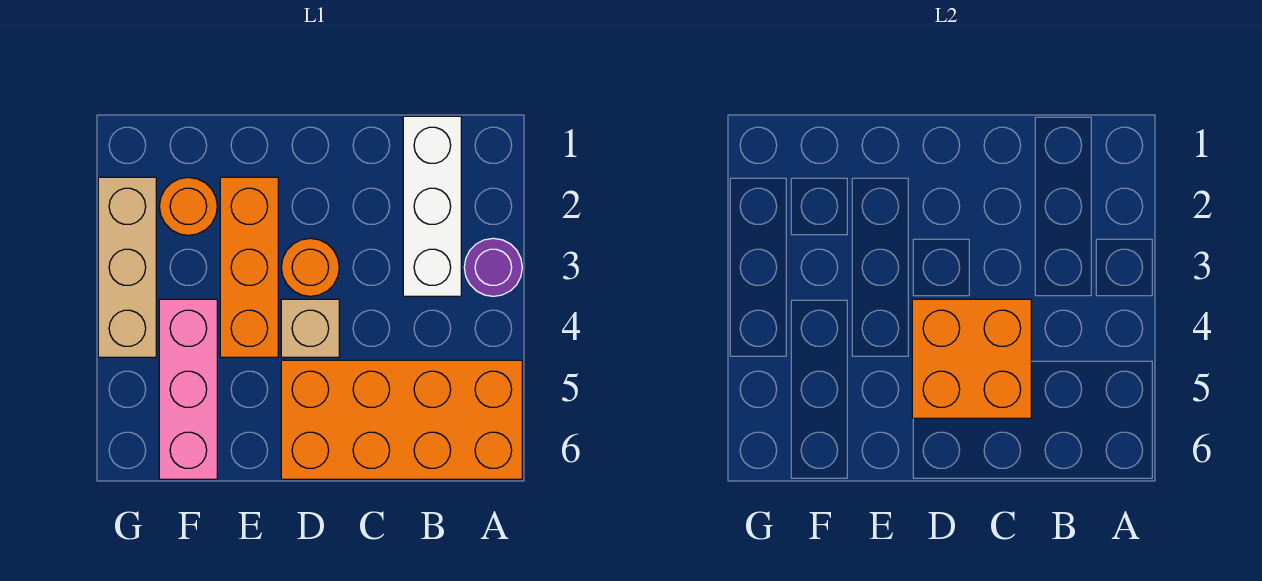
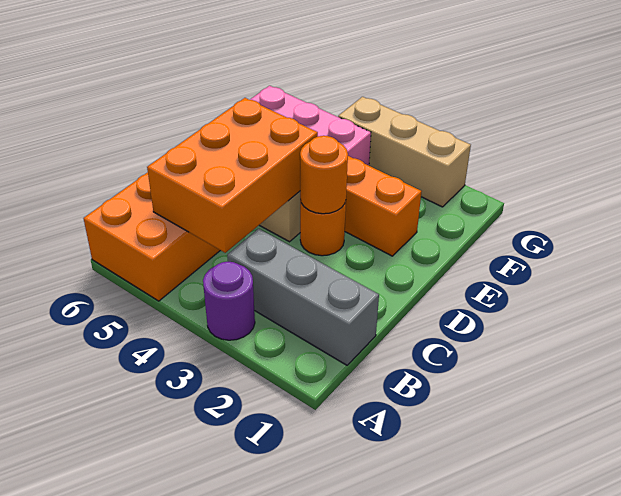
white brick B1:B3 level 1 -> grey brick B1:B3 level 1
orange brick C4:D5 level 2 -> orange brick B4:D5 level 2
orange round brick F2 level 1 -> orange round brick D3 level 2

